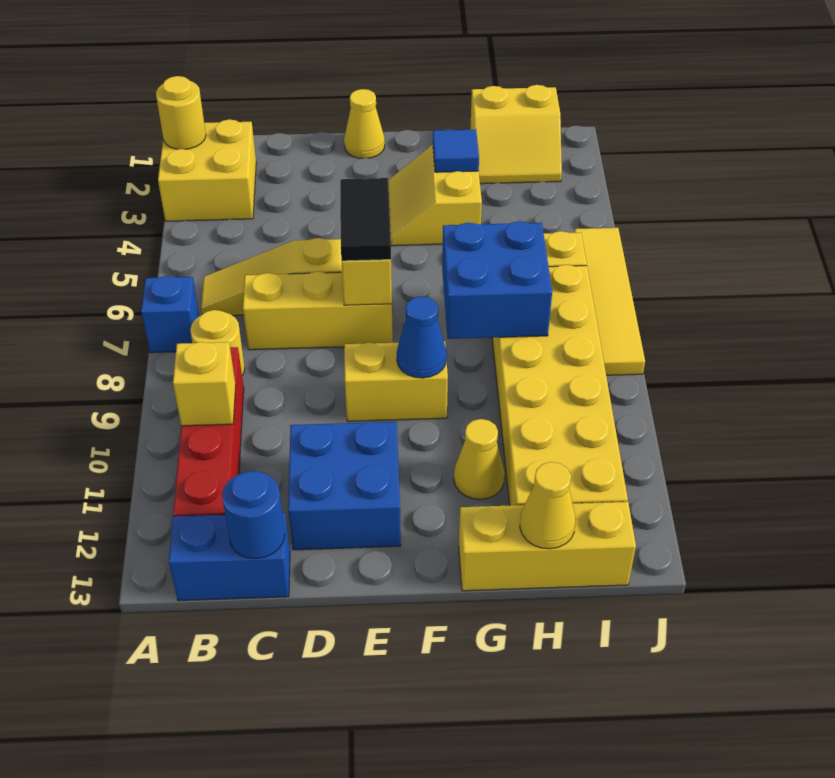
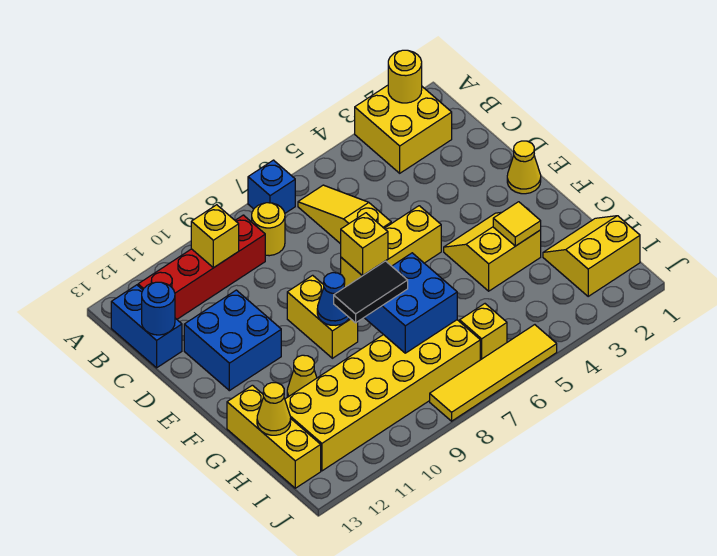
yellow brick C7:E7 level 1 -> yellow brick E5:E7 level 1
black tile E6:E7 level 3 -> black tile G8:G9 level 3
blue tile G3 level 2 -> yellow tile G3 level 2
yellow slope H1:I2 level 1 top 1 -> yellow slope H1:I2 level 1 top I

